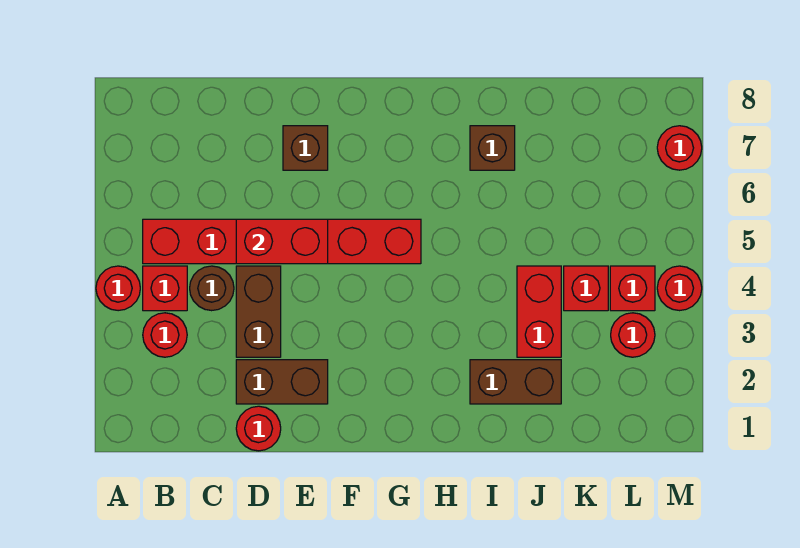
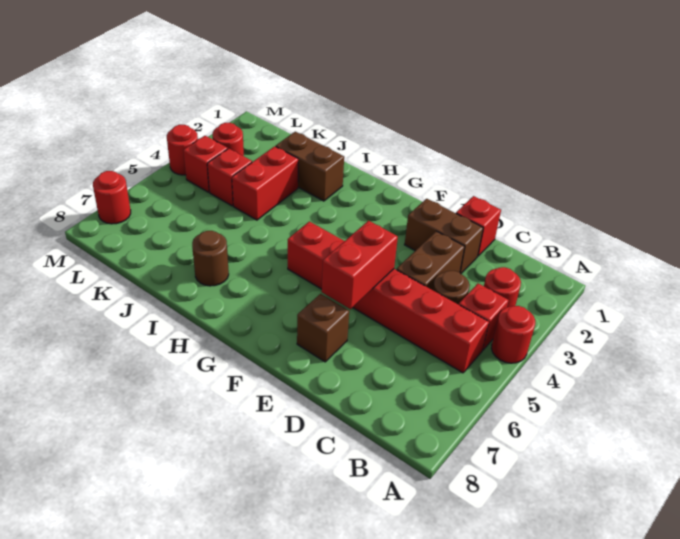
red round brick D1 level 1 -> red brick D1 level 1
red brick D5:E5 level 2 -> red brick E5:E6 level 2
brown brick I7 level 1 -> brown round brick I7 level 1

